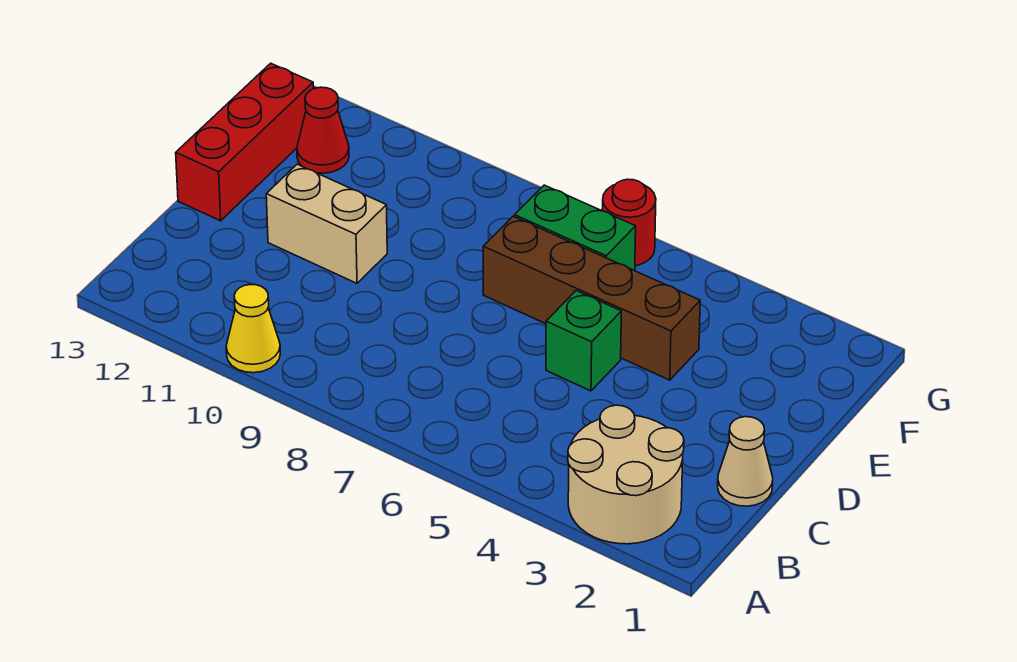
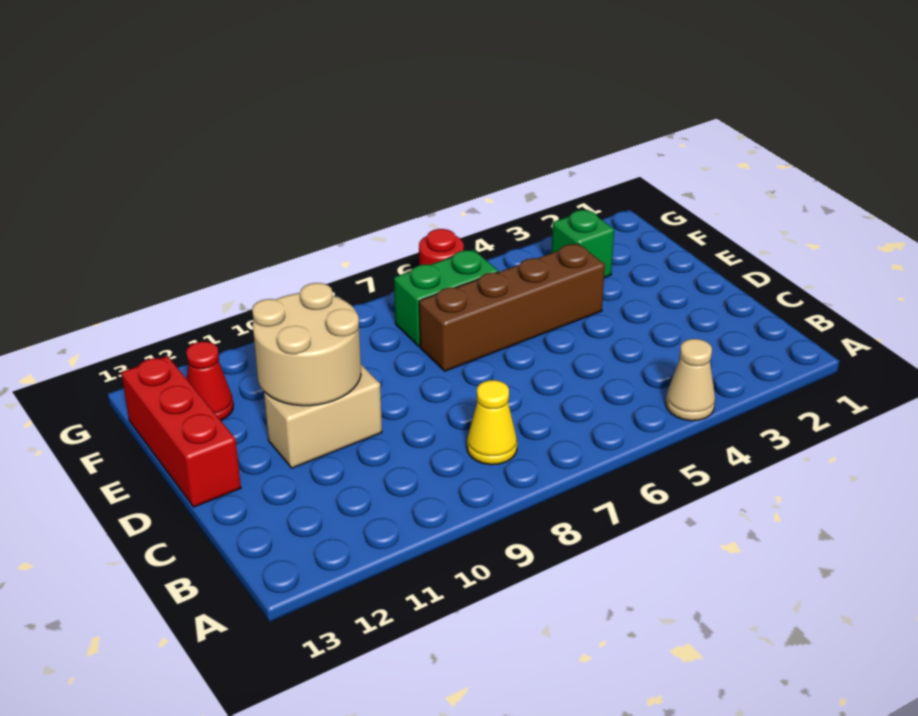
tan round brick A2:B3 level 1 -> tan round brick D10:E11 level 2
yellow cone A10 level 1 -> yellow cone B8 level 1
tan cone C1 level 1 -> tan cone A4 level 1
green brick D5 level 1 -> green brick F3 level 1

